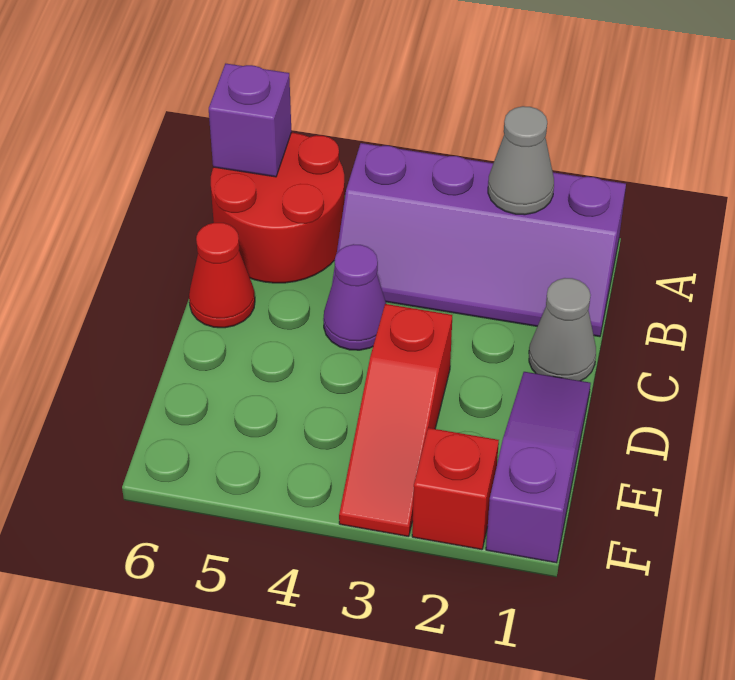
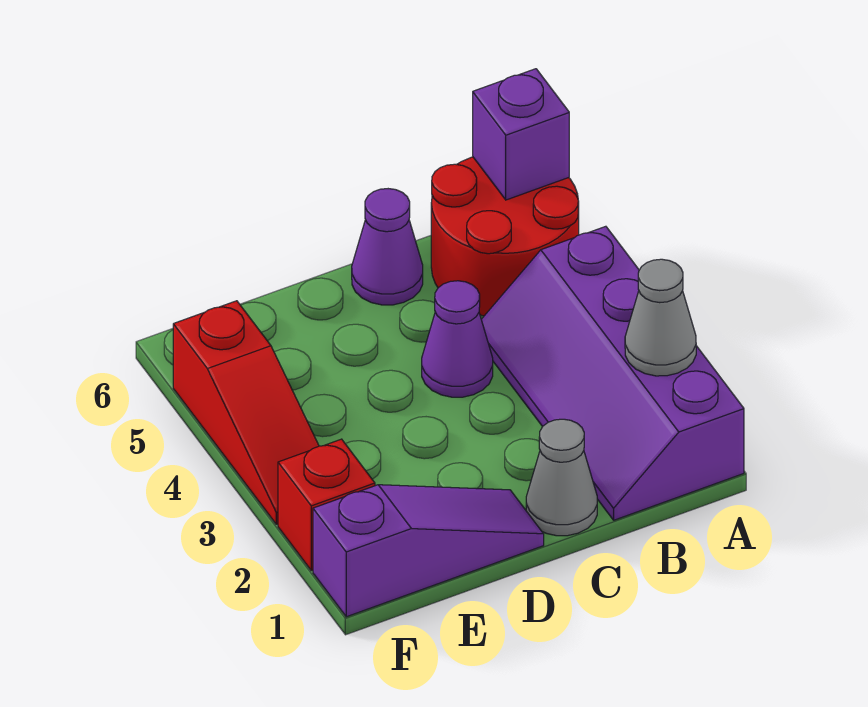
red cone C6 level 1 -> purple cone C6 level 1
red slope D3:F3 level 1 top D -> red slope F3:F5 level 1 top 5

